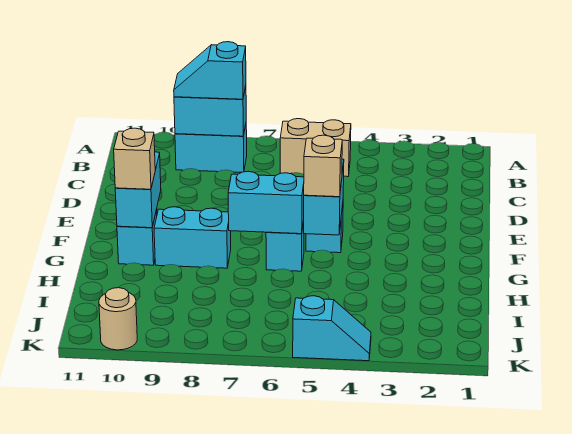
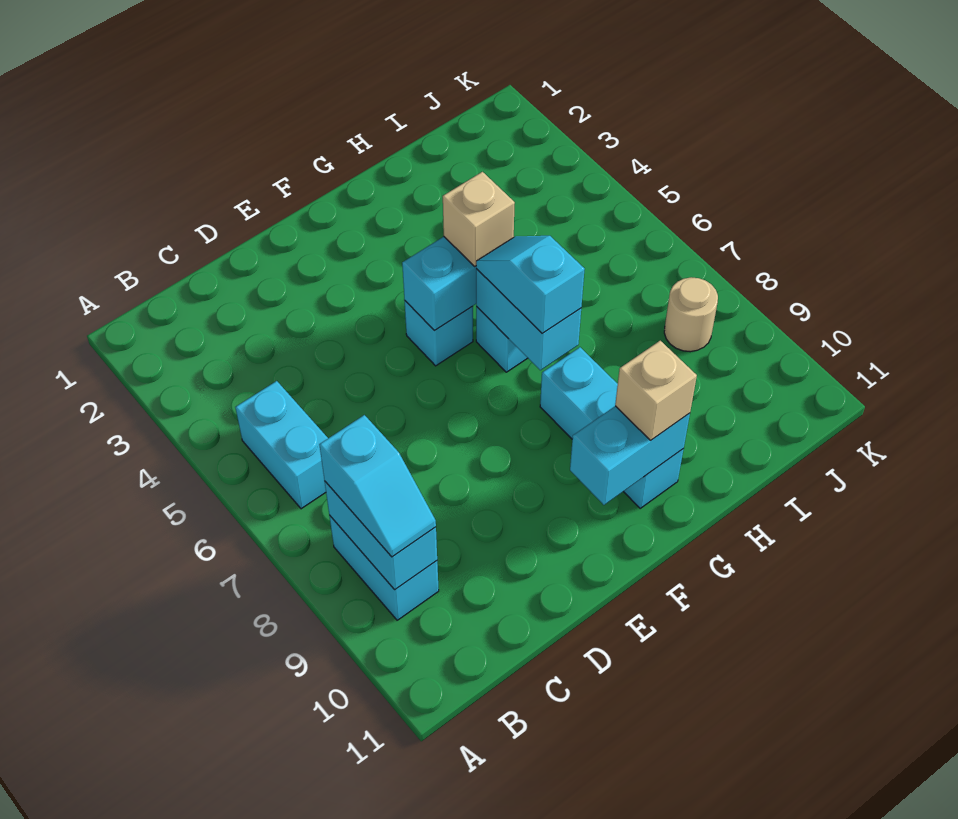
tan brick B5:B6 level 1 -> cyan brick B5:B6 level 1
cyan slope K4:K5 level 1 top 5 -> cyan slope G6:G7 level 3 top 7
tan round brick K10 level 1 -> tan round brick J8 level 1

